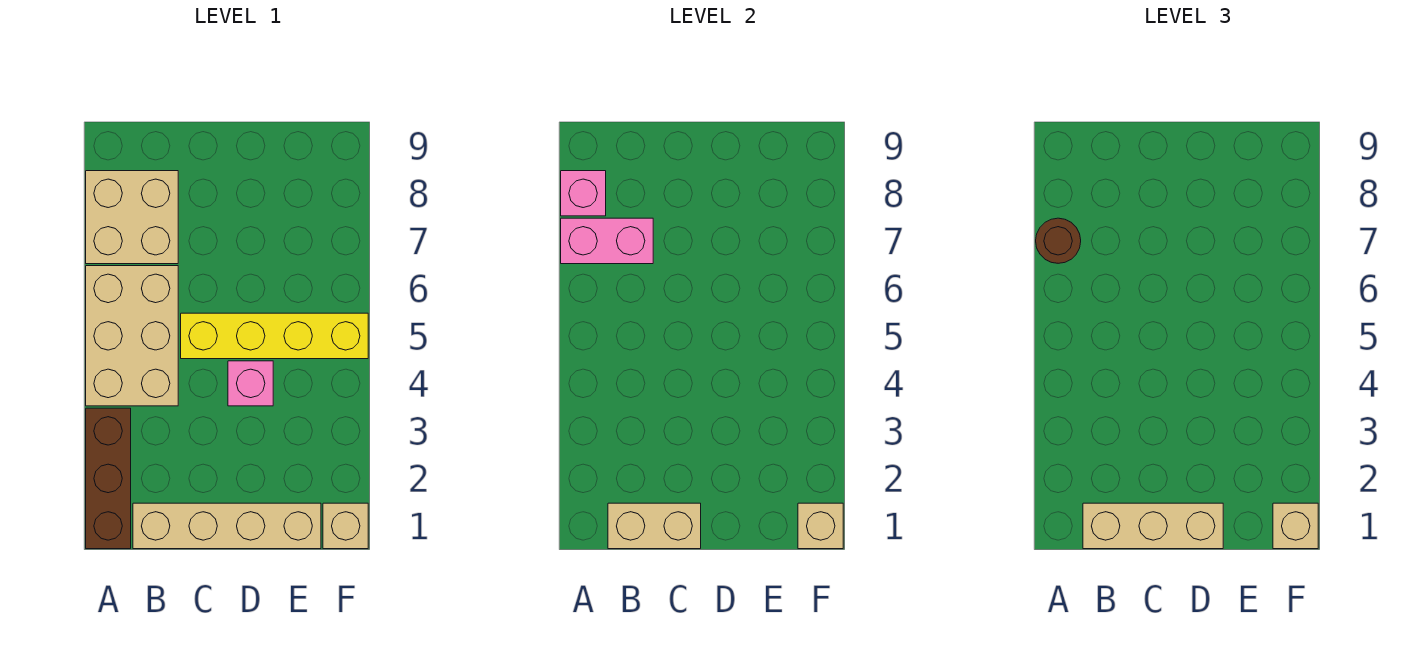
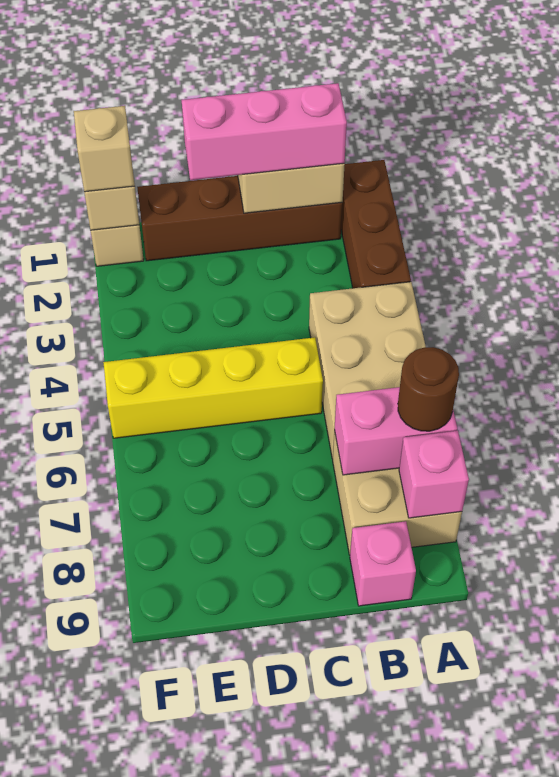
tan brick B1:E1 level 1 -> brown brick B1:E1 level 1
tan brick B1:D1 level 3 -> pink brick B1:D1 level 3
pink brick D4 level 1 -> pink brick B9 level 1

